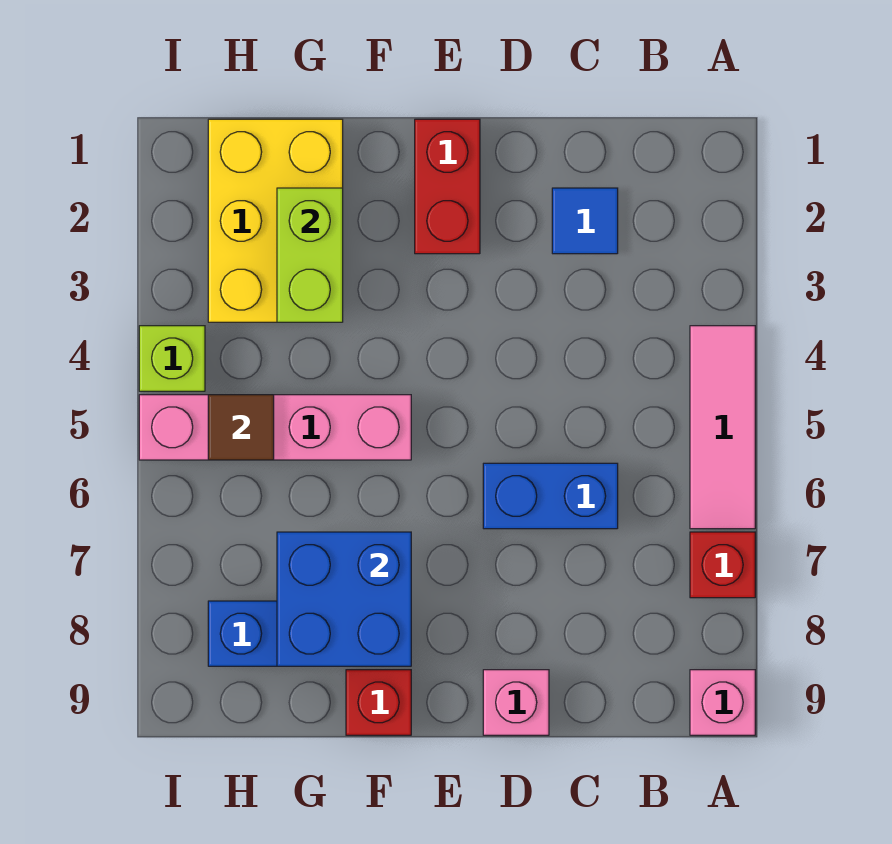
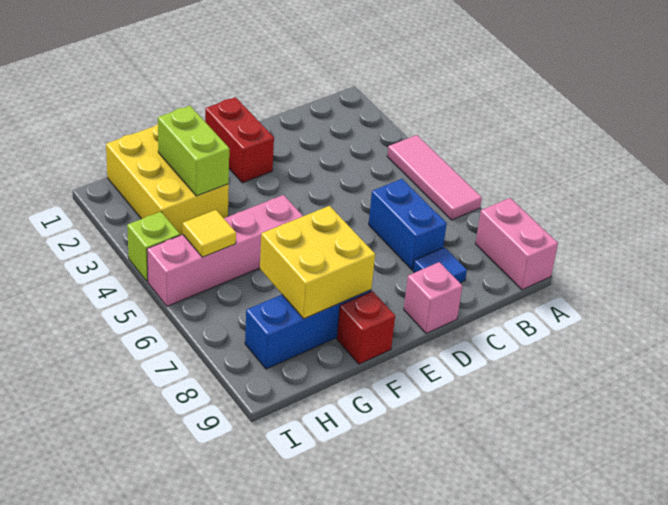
red brick A7 level 1 -> none
pink brick A9 level 1 -> pink brick A8:A9 level 1
blue tile C2 level 1 -> blue tile C8 level 1
blue brick C6:D6 level 1 -> blue brick C6:C7 level 1
blue brick F7:G8 level 2 -> yellow brick F7:G8 level 2
brown tile H5 level 2 -> yellow tile H5 level 2

